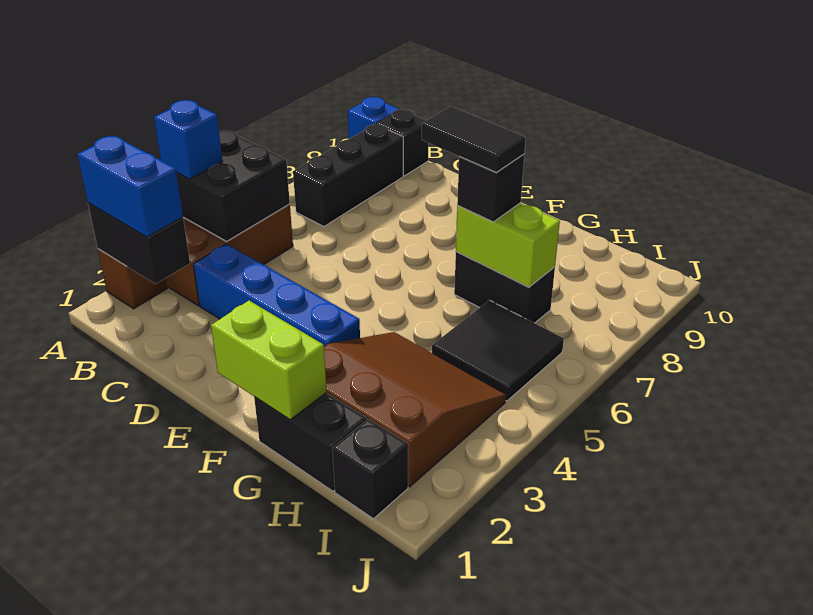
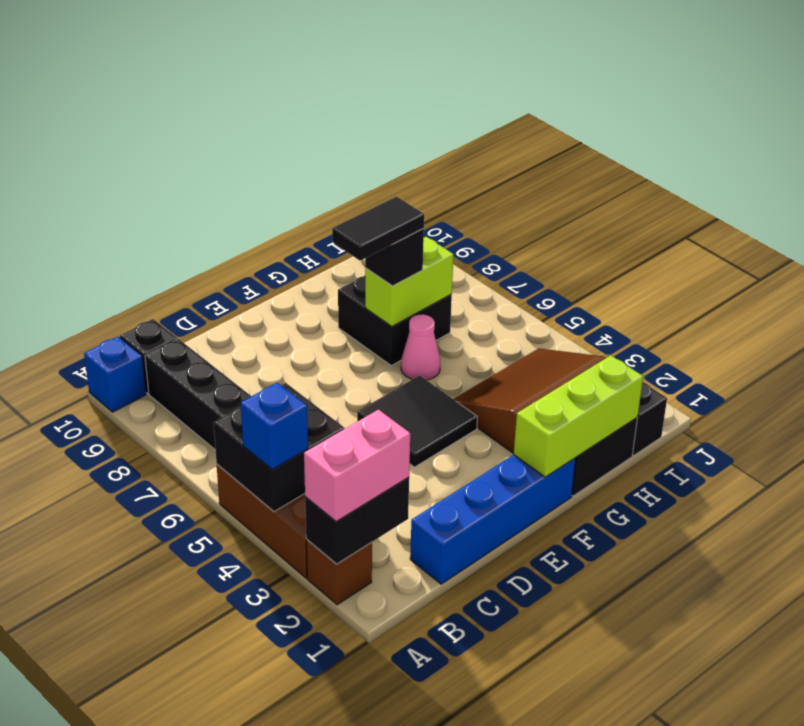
blue brick A2:B2 level 3 -> pink brick A2:B2 level 3
blue brick C3:F3 level 1 -> blue brick C1:F1 level 1
lime brick F1:G1 level 2 -> lime brick F1:H1 level 2
none -> pink cone G6 level 1
black brick G7:H7 level 1 -> black brick G7:H8 level 1
black tile H5:I6 level 1 -> black tile E4:F5 level 1

